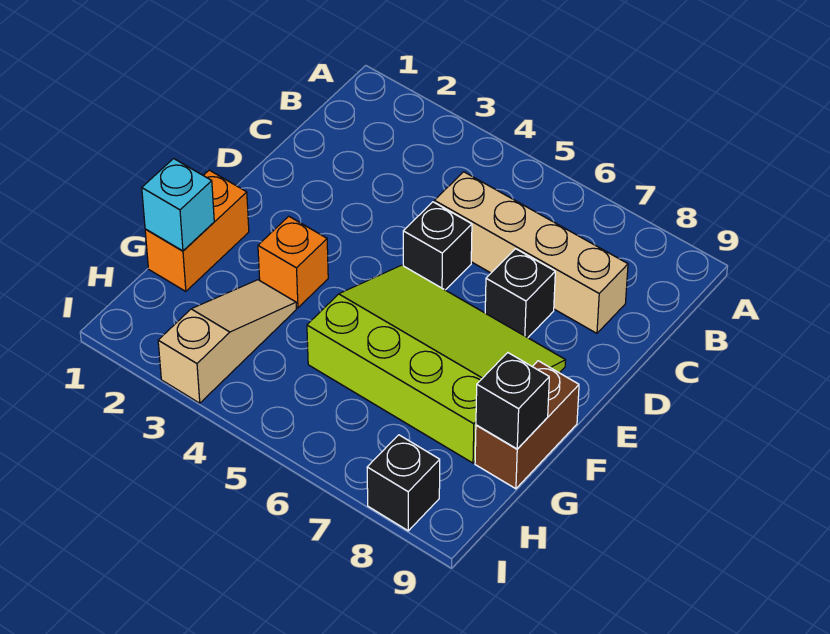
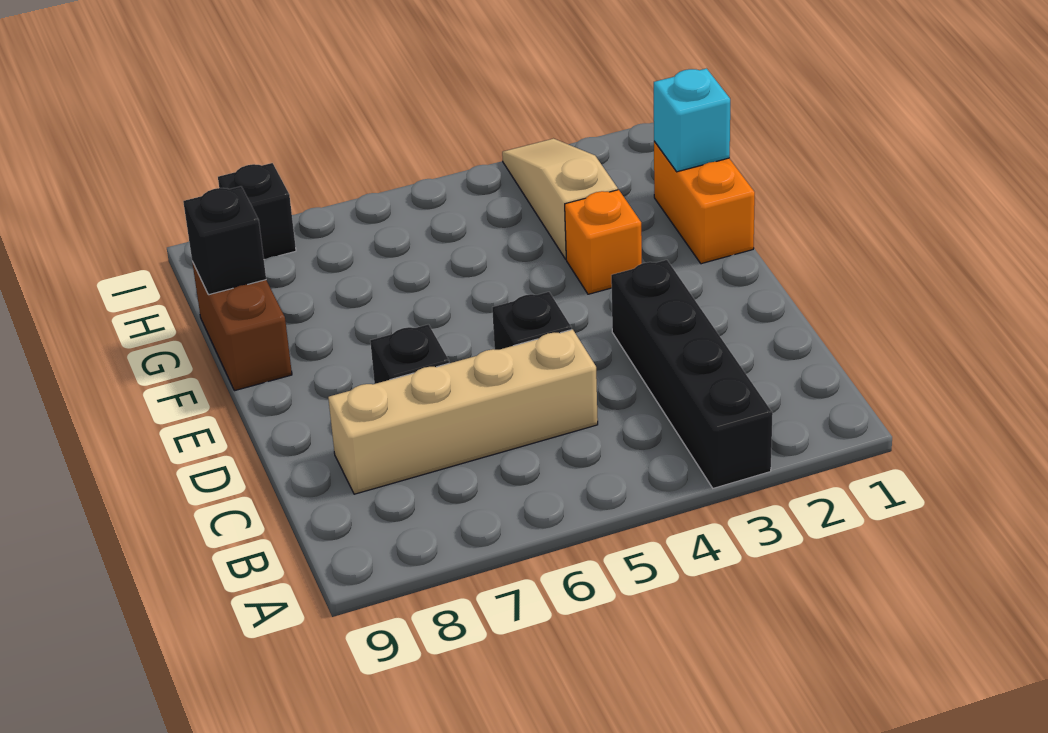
none -> black brick A3:D3 level 1
lime slope E5:G8 level 1 top G -> none
tan slope G3:I3 level 1 top I -> tan slope G3:I3 level 1 top G

